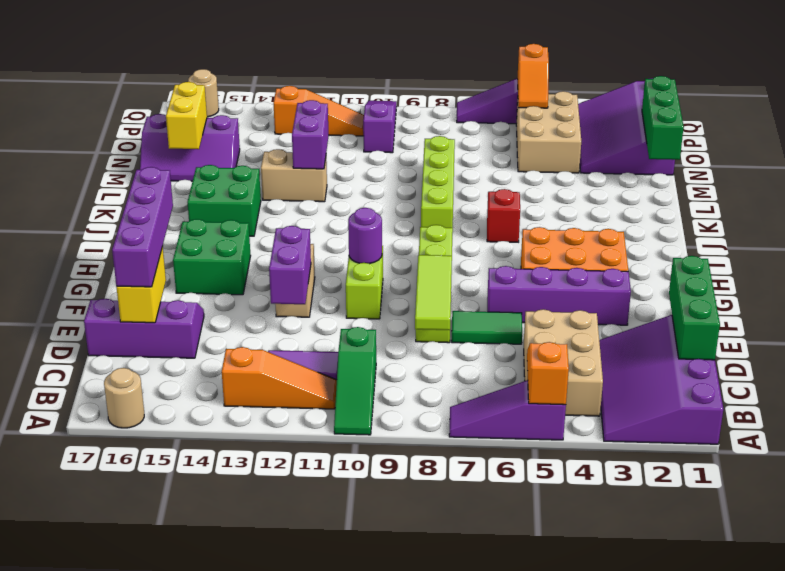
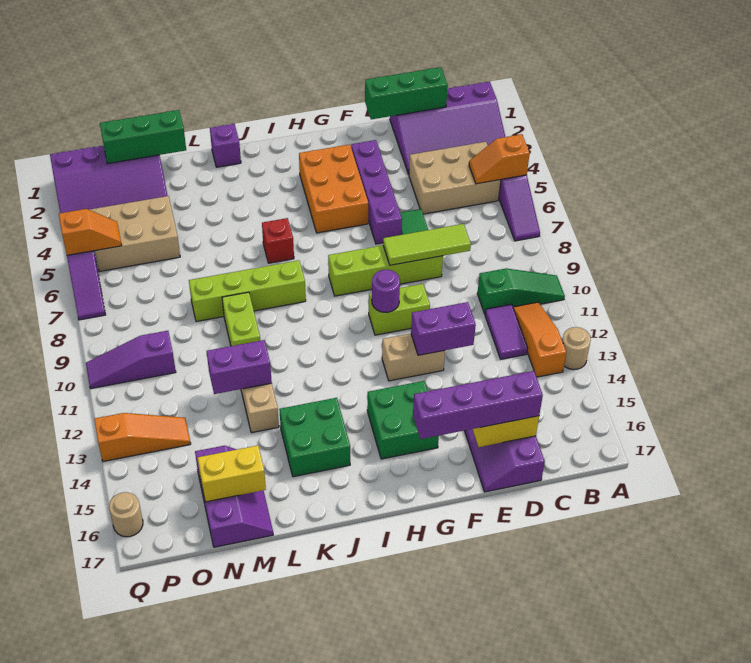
tan round brick A16 level 1 -> tan round brick A13 level 1
none -> purple brick K1 level 1
none -> lime brick L9:L10 level 1
orange slope P11:P13 level 1 top 13 -> orange slope O13:Q13 level 1 top Q

